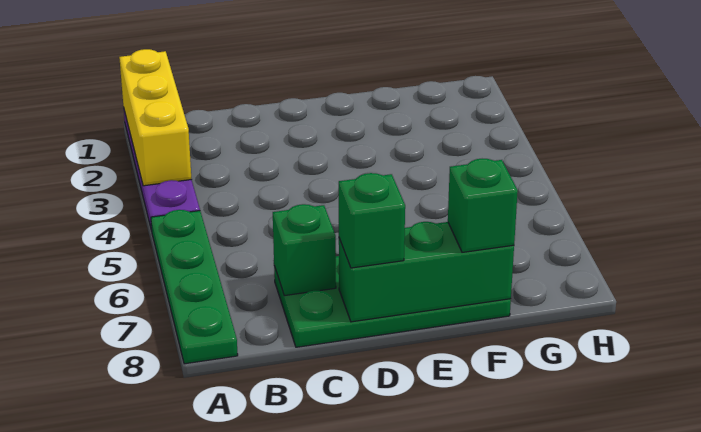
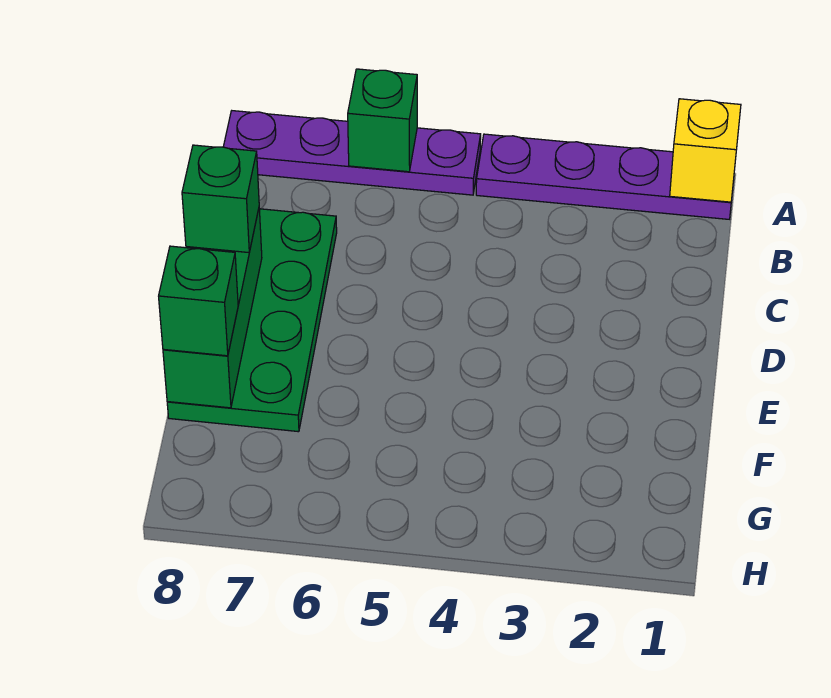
yellow brick A1:A3 level 2 -> yellow brick A1 level 2
green plate A5:A8 level 1 -> purple plate A5:A8 level 1
green brick C7 level 2 -> green brick A6 level 2

